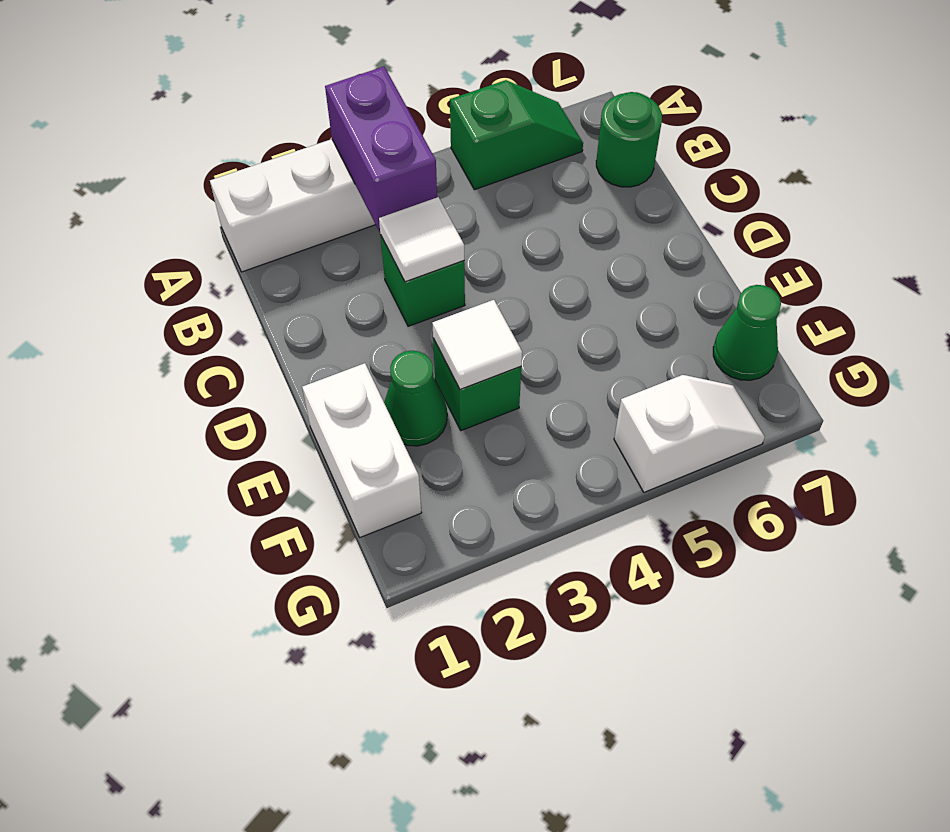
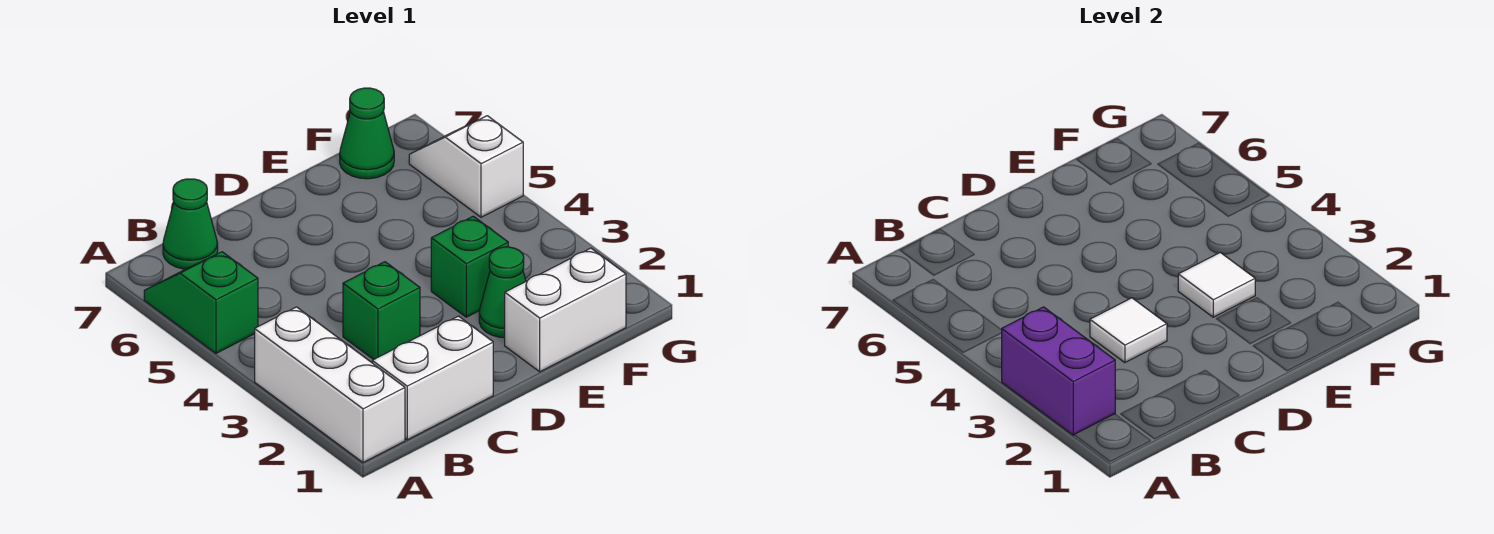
purple brick A3:B3 level 2 -> purple brick A2:A3 level 2
none -> white brick B1:C1 level 1
green round brick B7 level 1 -> green cone B7 level 1

